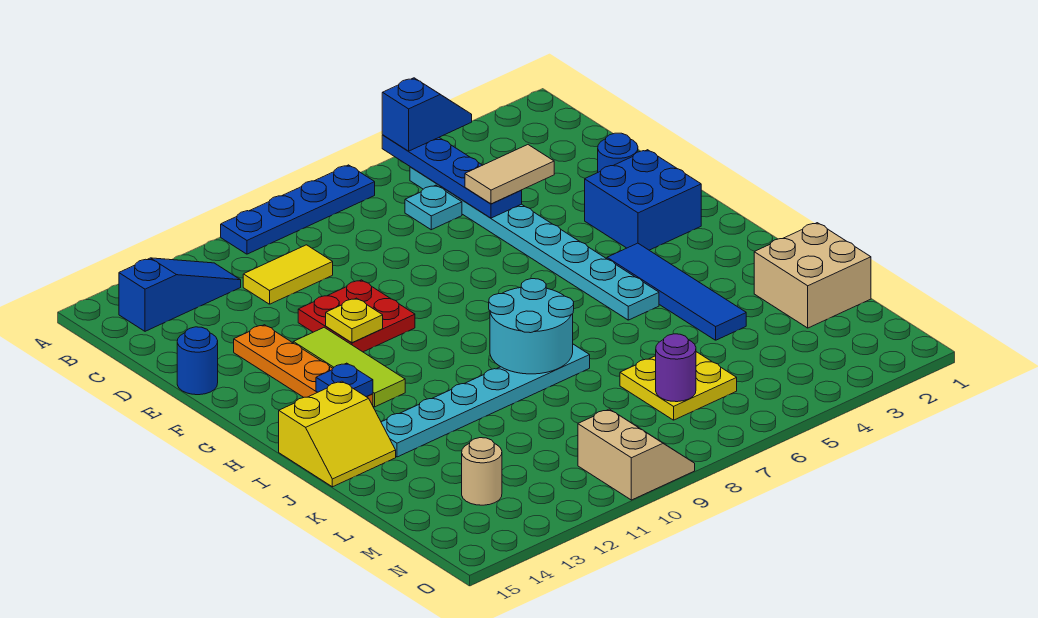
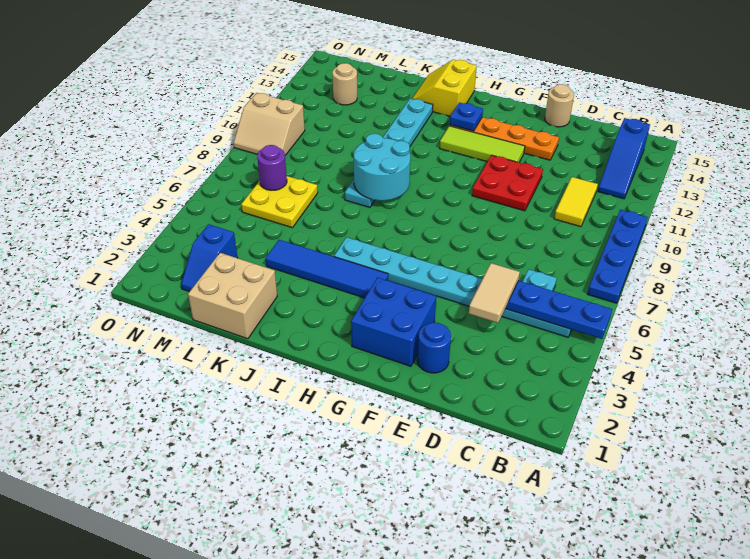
blue slope A4:A5 level 3 top 5 -> blue slope M2:M3 level 1 top 3
blue round brick E15 level 1 -> tan round brick E15 level 1
yellow plate F11 level 2 -> none

